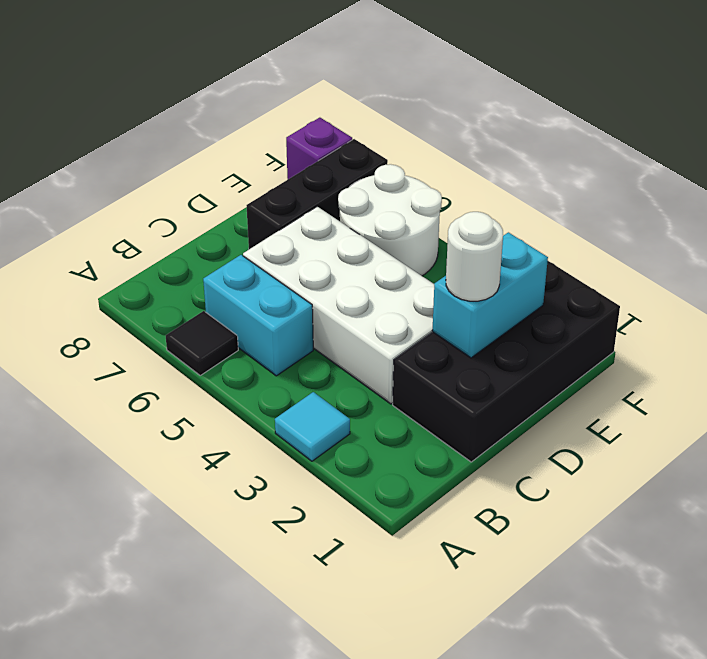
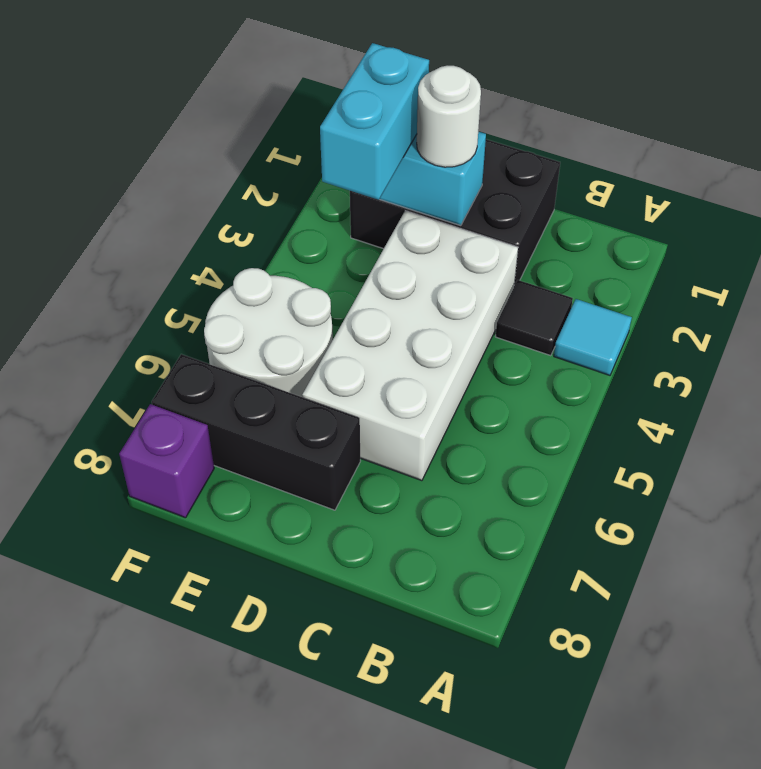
black tile A6 level 1 -> black tile B3 level 1
cyan brick B5:B6 level 1 -> cyan brick E2:E3 level 3
black brick C1:F2 level 1 -> black brick C1:E2 level 1

